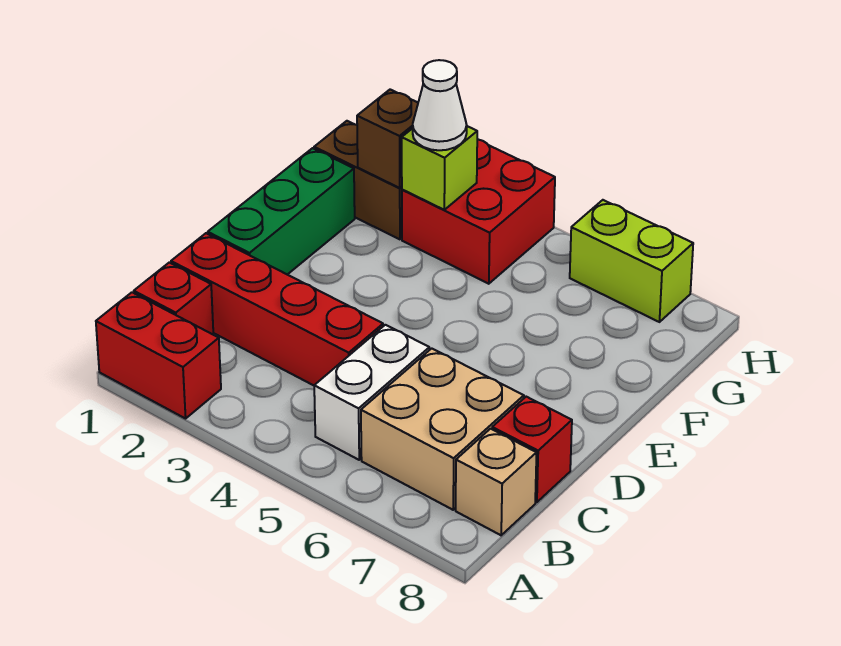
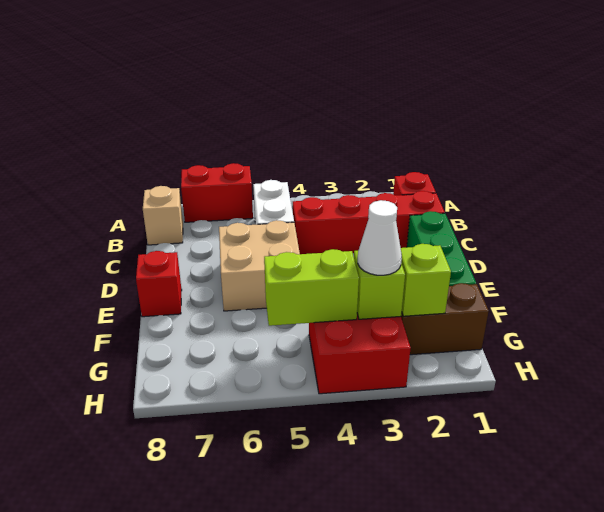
red brick A1:A2 level 1 -> red brick A6:A7 level 1
tan brick B6:C7 level 1 -> tan brick D5:E6 level 1
red brick C8 level 1 -> red brick E8 level 1
brown brick G2 level 2 -> lime brick G2 level 2
lime brick H6:H7 level 1 -> lime brick G4:G5 level 2

